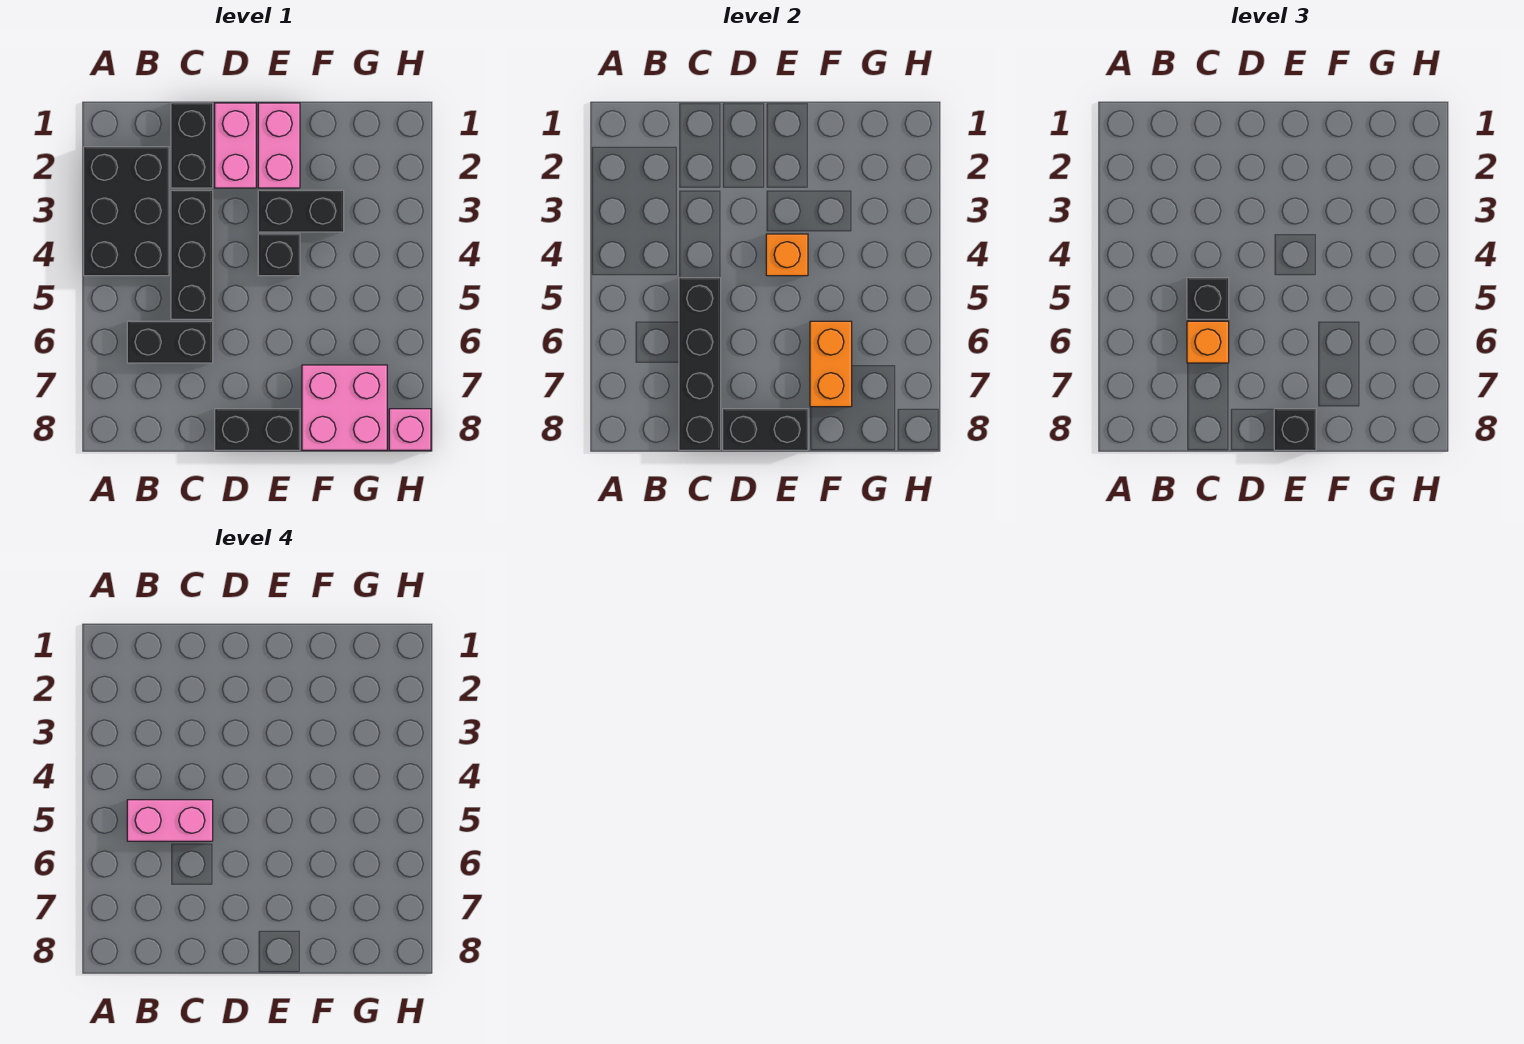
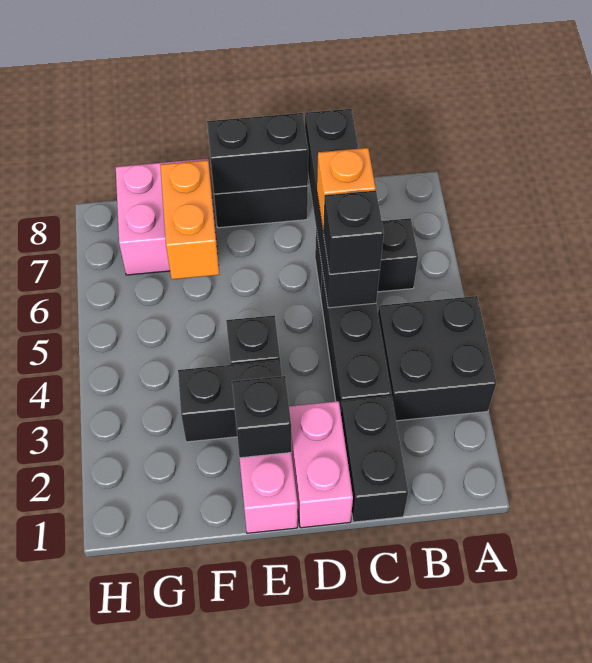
black brick A2:B4 level 1 -> black brick A3:B4 level 1
pink brick B5:C5 level 4 -> none
orange brick E4 level 2 -> none
black brick E8 level 3 -> black brick E2 level 2
pink brick H8 level 1 -> none

